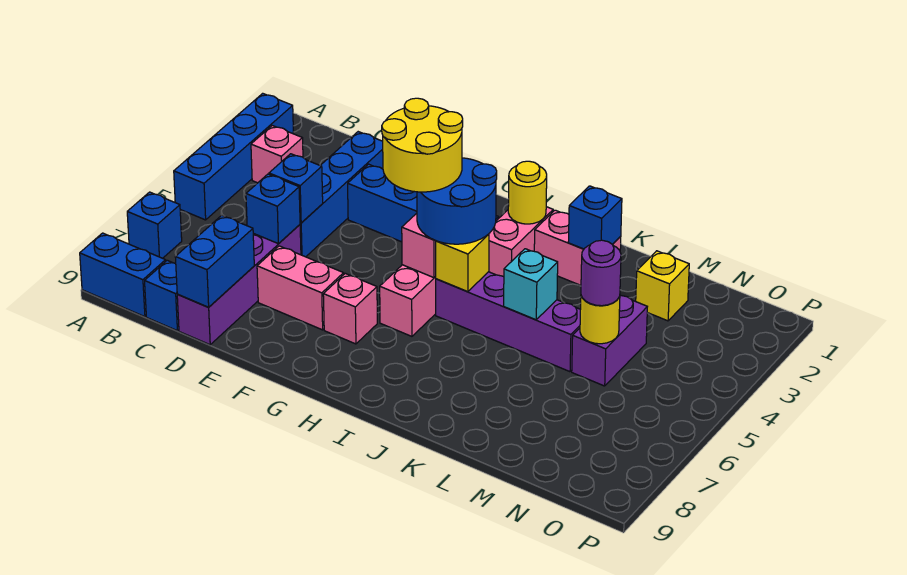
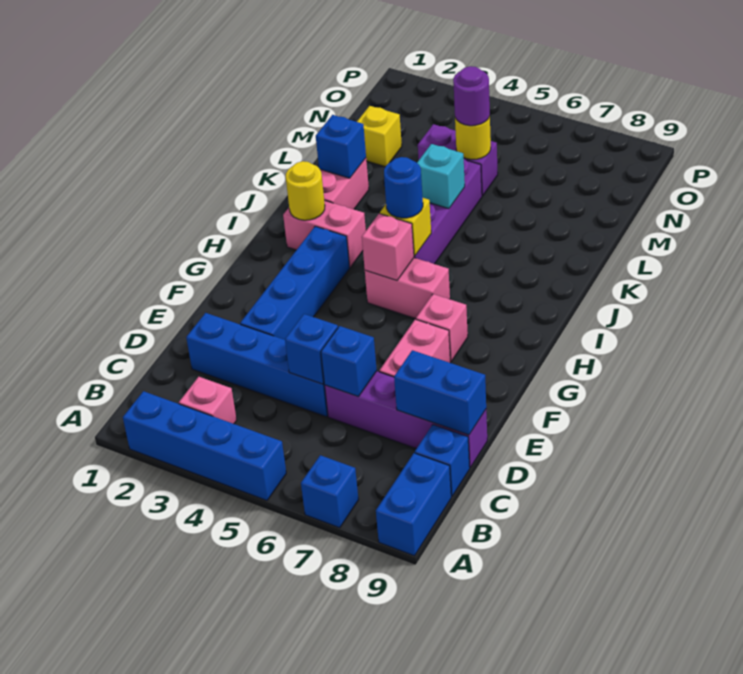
yellow round brick G4:H5 level 4 -> none
blue round brick H4:I5 level 3 -> blue round brick I5 level 3

